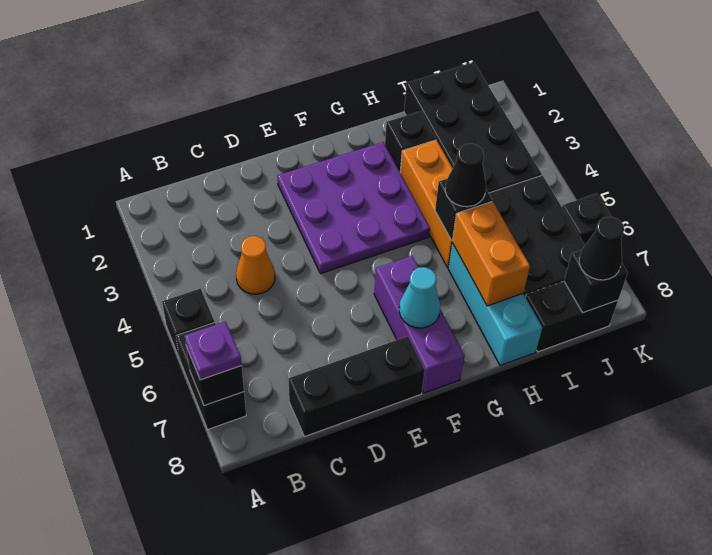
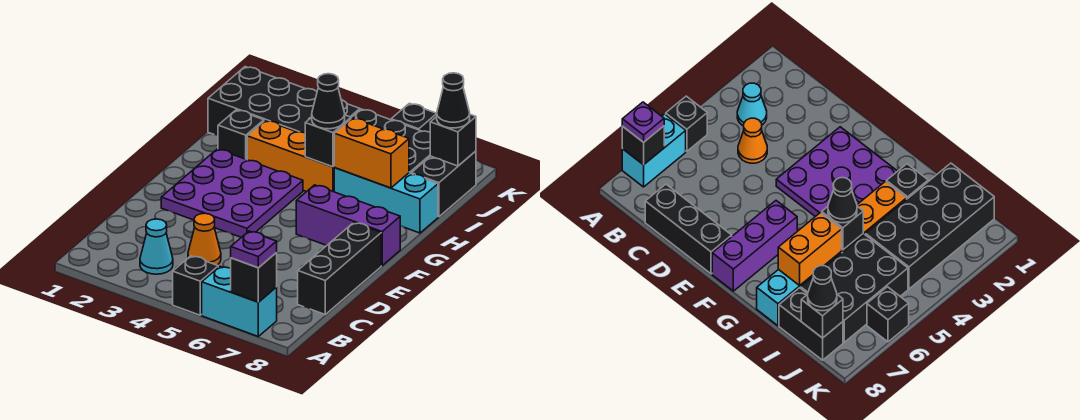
black brick A6:A7 level 1 -> cyan brick A6:A7 level 1
cyan cone F7 level 2 -> cyan cone B3 level 1

